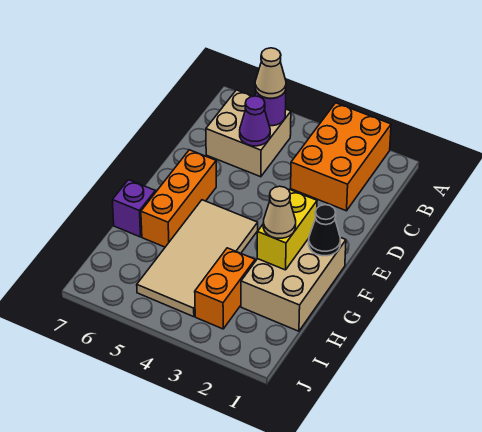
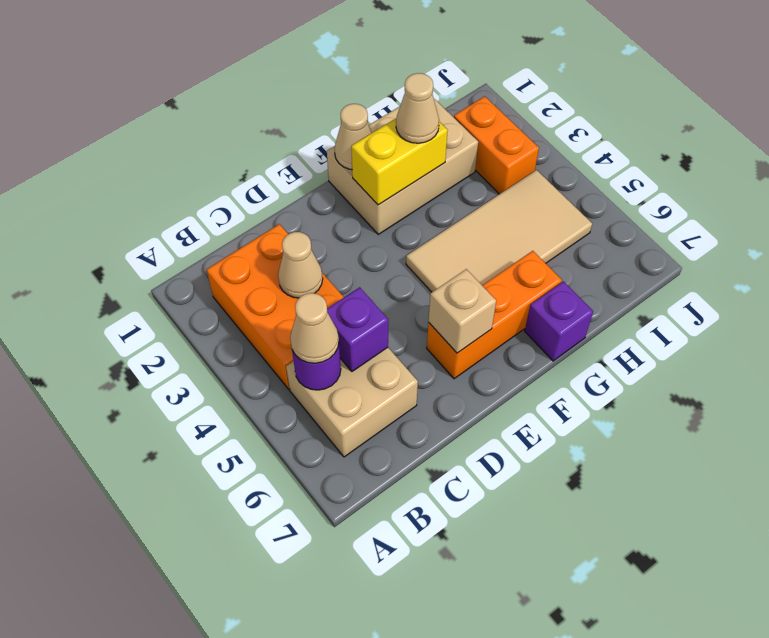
orange brick A2:C3 level 1 -> orange brick B2:C4 level 1
none -> tan cone C3 level 2
purple cone C5 level 2 -> purple brick C5 level 2
none -> tan brick E6 level 2
black cone F1 level 2 -> tan cone F1 level 2
orange brick H3:I3 level 1 -> orange brick I2:I3 level 1

